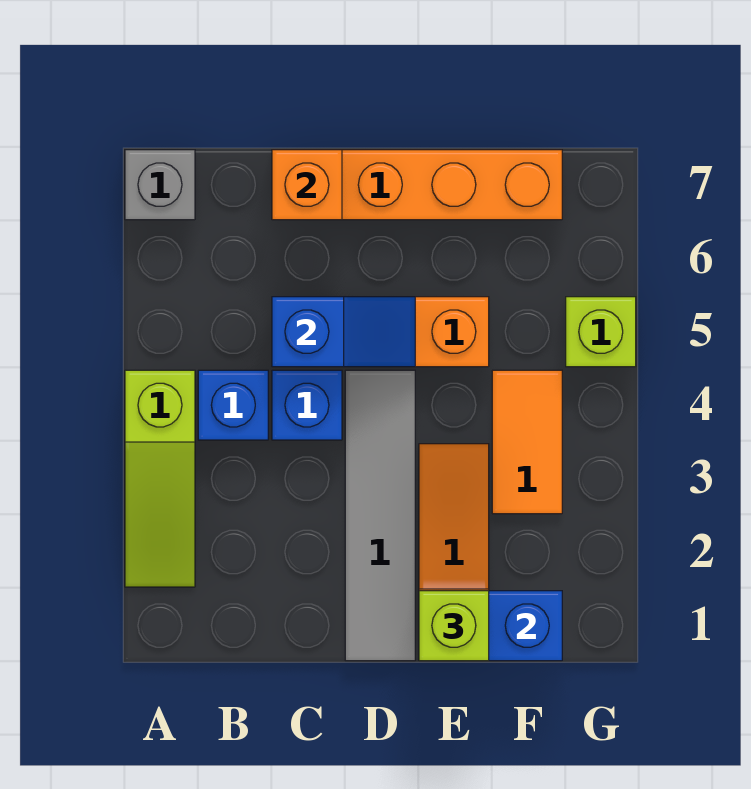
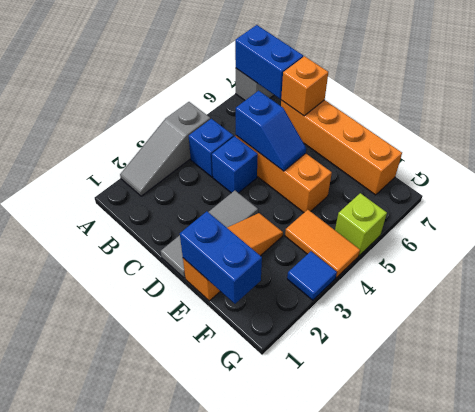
lime slope A2:A4 level 1 top 4 -> grey slope A2:A4 level 1 top 4
none -> blue brick A7:B7 level 2
grey tile D1:D4 level 1 -> grey tile D1:D3 level 1
lime brick E1 level 3 -> none
orange tile F3:F4 level 1 -> orange tile F4:G4 level 1
none -> blue tile G3 level 1

